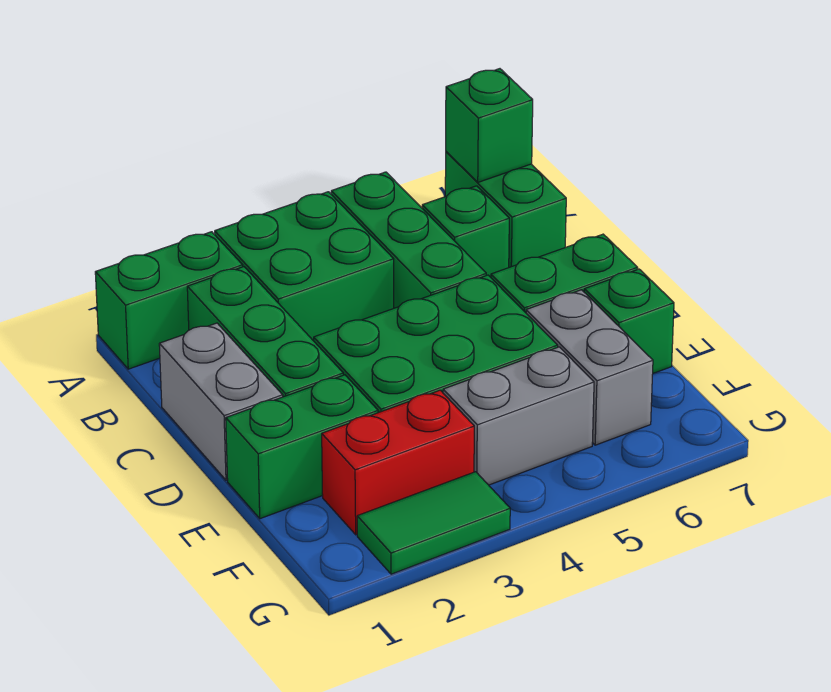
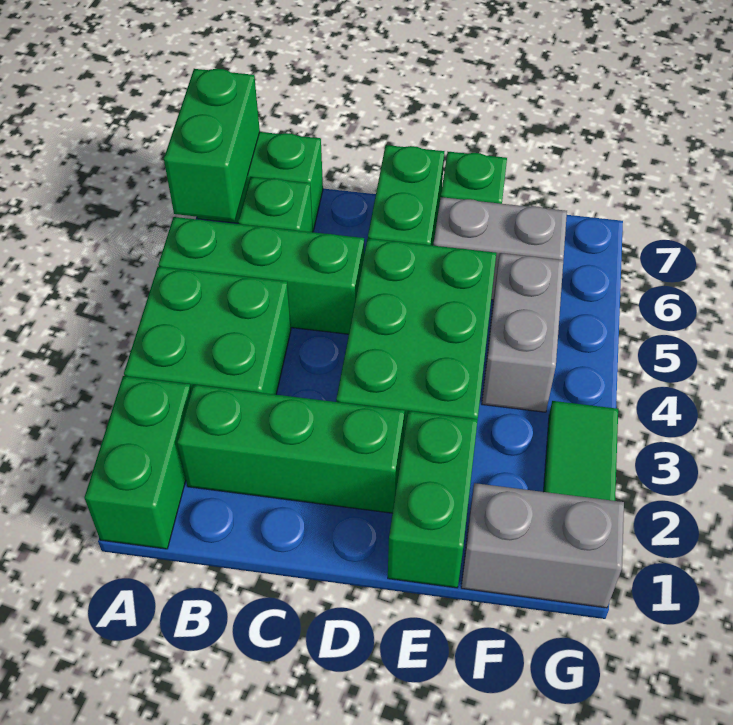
green brick A7 level 2 -> green brick A6:A7 level 2
grey brick C1:D1 level 1 -> grey brick F1:G1 level 1
red brick F2:F3 level 1 -> none

